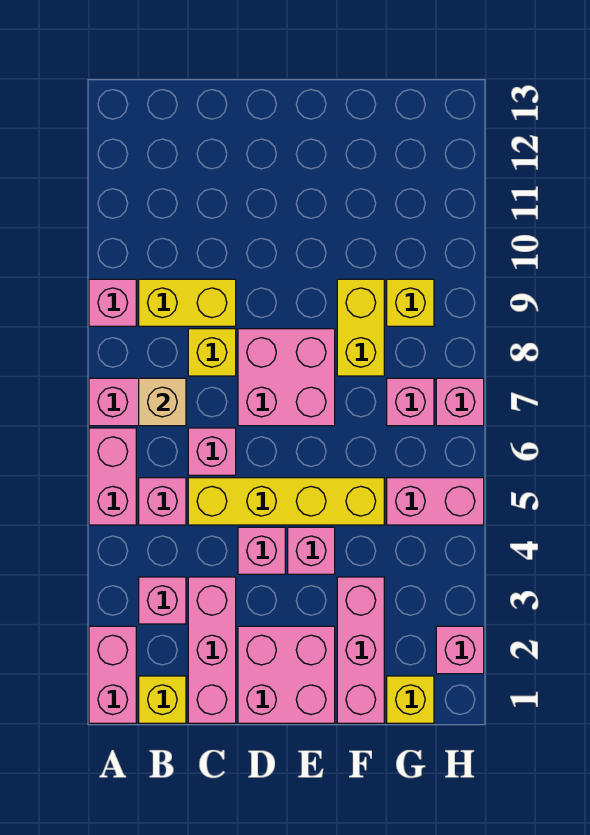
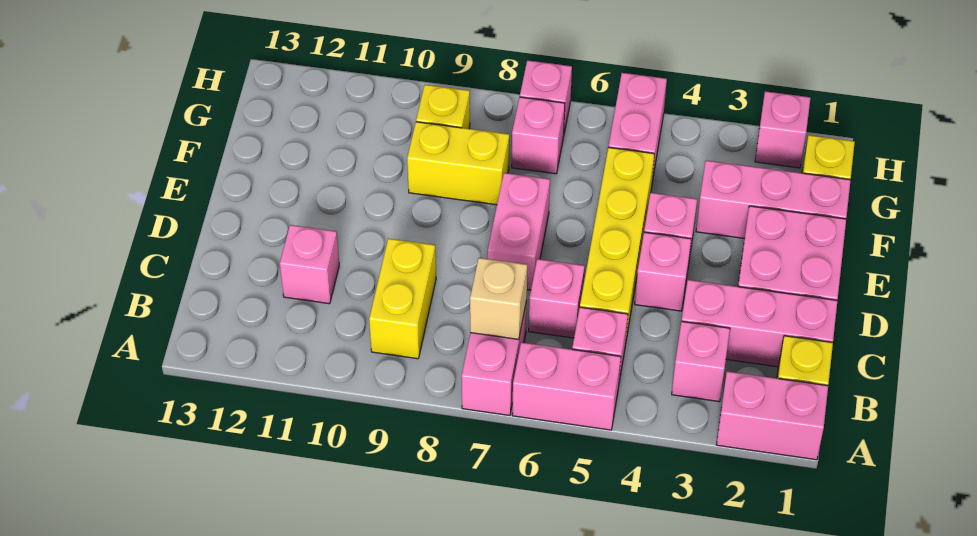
pink brick A9 level 1 -> pink brick C11 level 1
yellow brick C8 level 1 -> none
pink brick D7:E8 level 1 -> pink brick D7:E7 level 1

